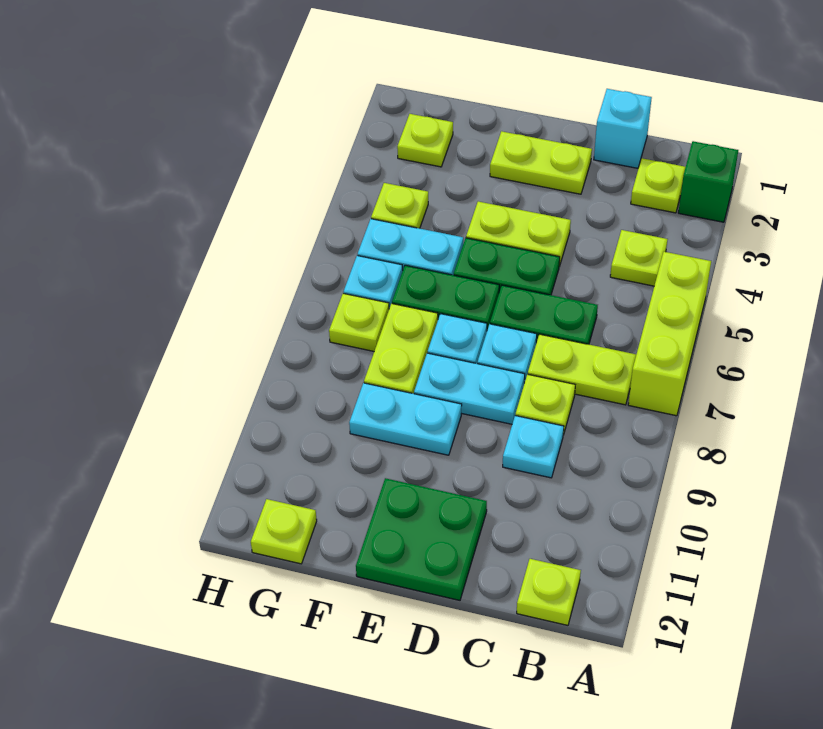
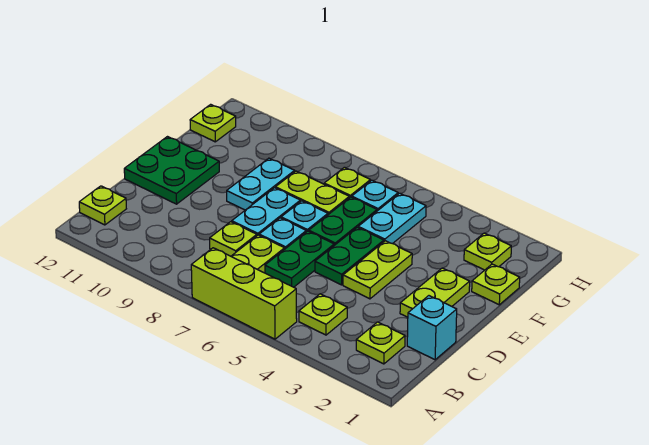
green brick A2 level 1 -> none
cyan plate C9 level 1 -> none
lime plate G4 level 1 -> lime plate F1 level 1

